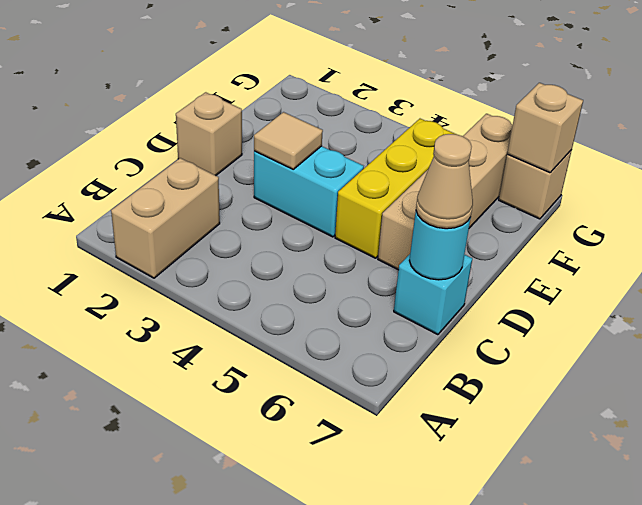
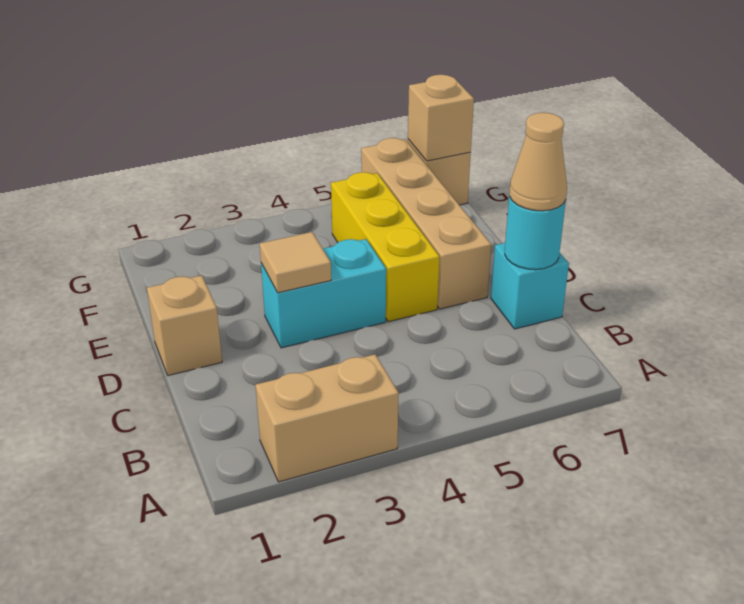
tan brick A2:B2 level 1 -> tan brick A2:A3 level 1

